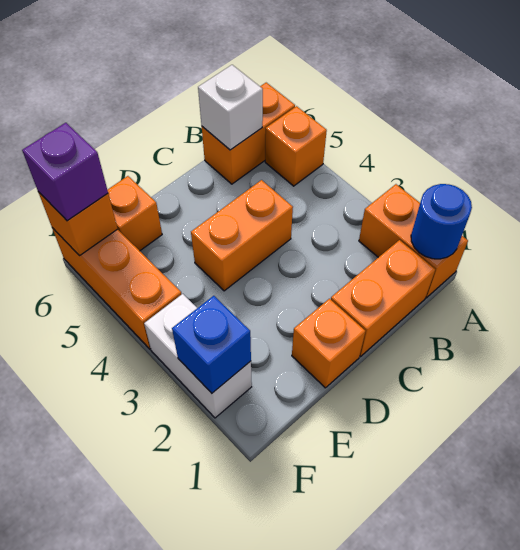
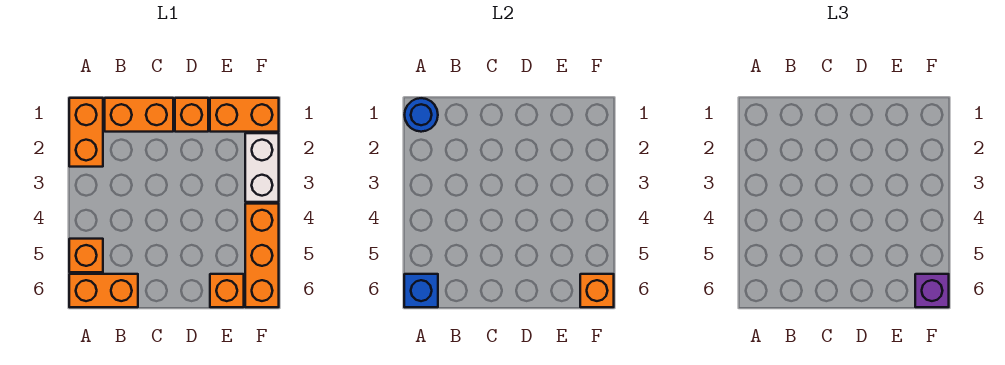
white brick B6 level 2 -> none
orange brick C4:D4 level 1 -> orange brick E1:F1 level 1
blue brick F2 level 2 -> blue brick A6 level 2

